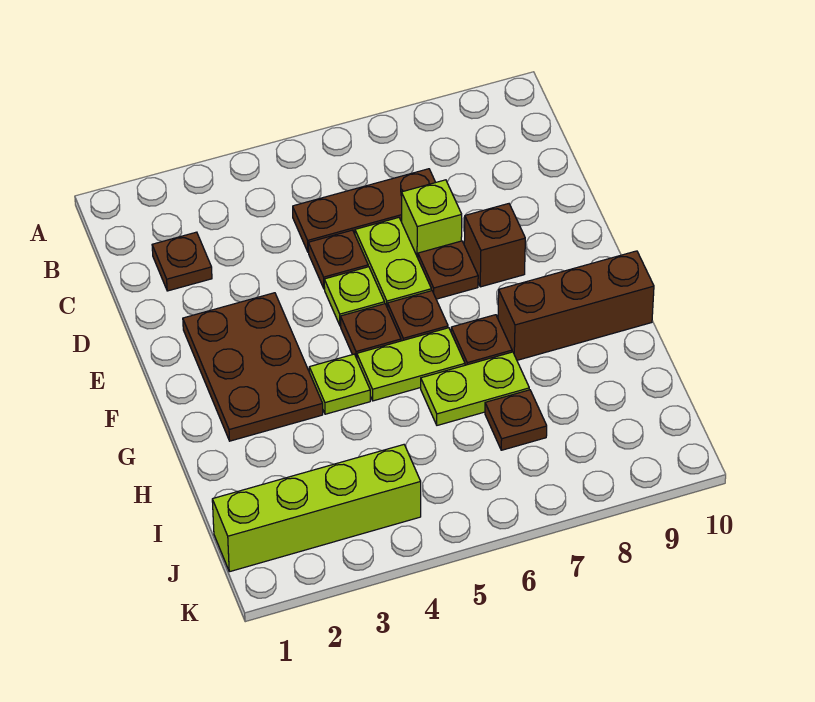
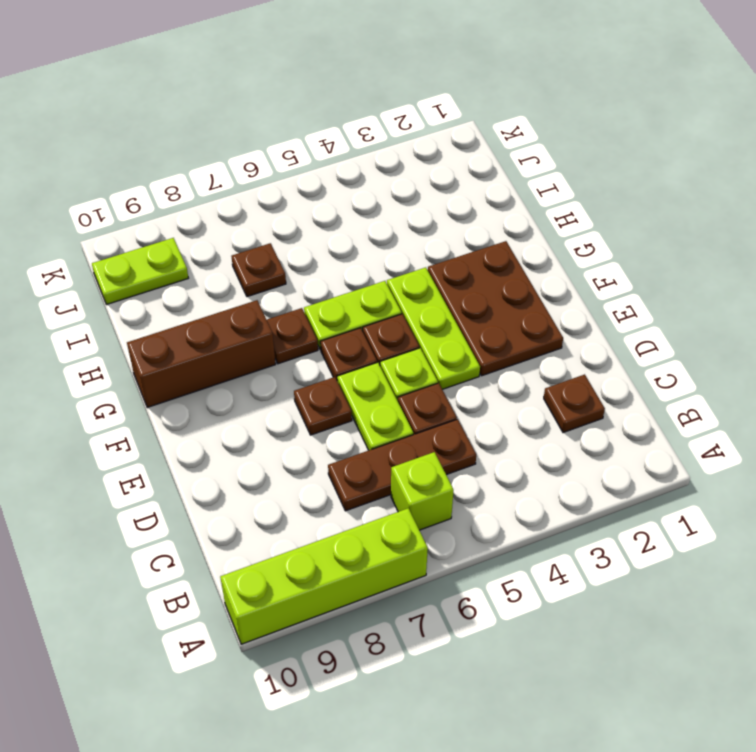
lime brick D7 level 1 -> lime brick B6 level 1
brown brick E8 level 1 -> none
lime plate G4 level 1 -> lime plate E4:G4 level 1
lime plate H6:H7 level 1 -> lime plate J9:J10 level 1
lime brick J1:J4 level 1 -> lime brick A7:A10 level 1

